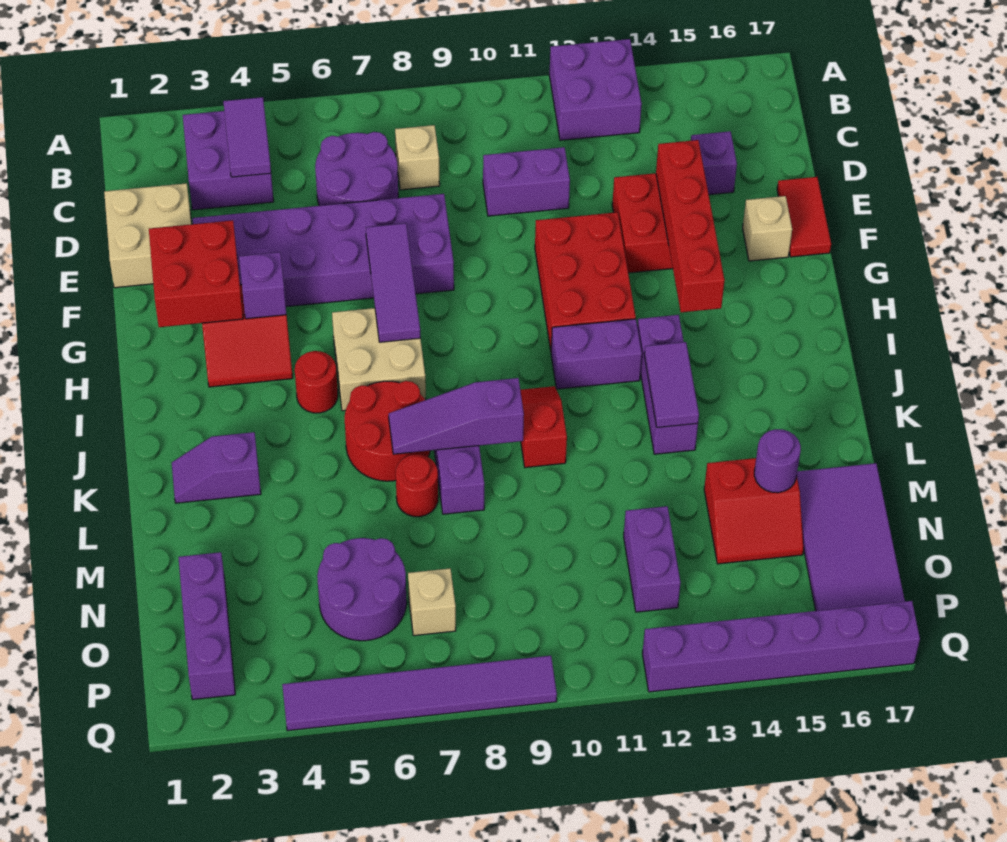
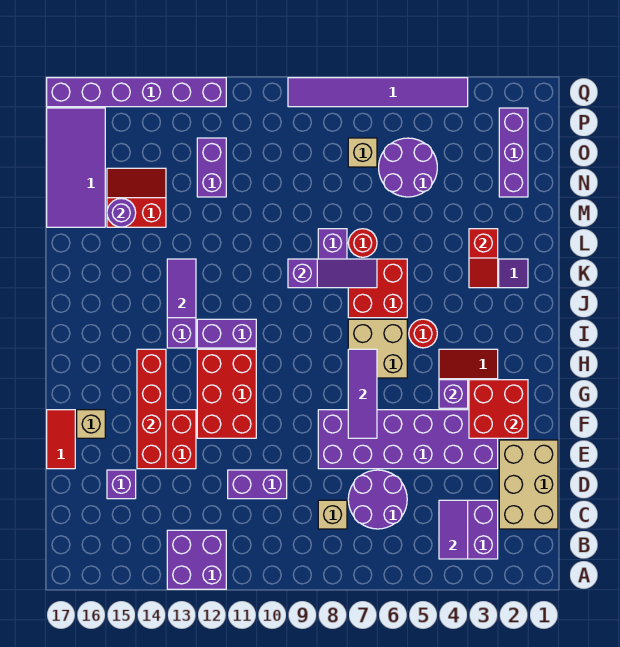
tan brick D1:E2 level 1 -> tan brick C1:E2 level 1
red round brick J6:K7 level 1 -> red brick J6:K7 level 1
red slope J10:K10 level 1 top K -> red slope K3:L3 level 2 top L

